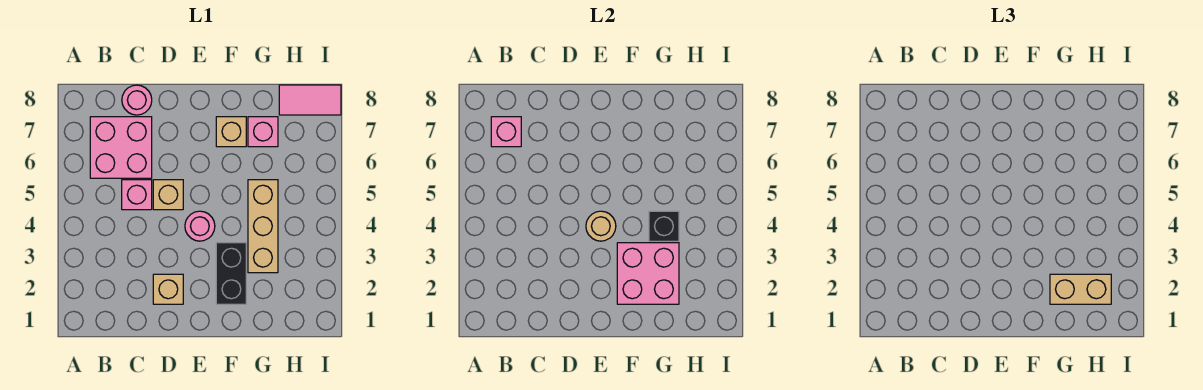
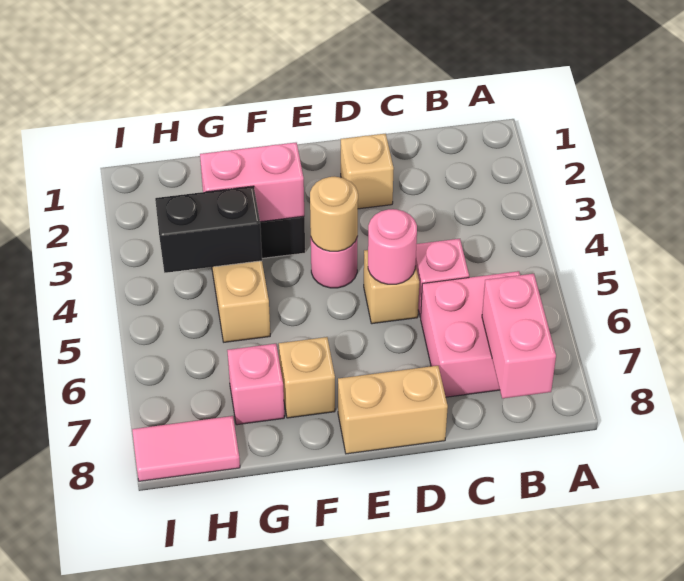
pink brick B7 level 2 -> pink brick B7:B8 level 2
pink round brick C8 level 1 -> pink round brick D5 level 2
pink brick F2:G3 level 2 -> pink brick F3:G3 level 2
tan brick G2:H2 level 3 -> tan brick D8:E8 level 1
black brick G4 level 2 -> black brick G4:H4 level 2

